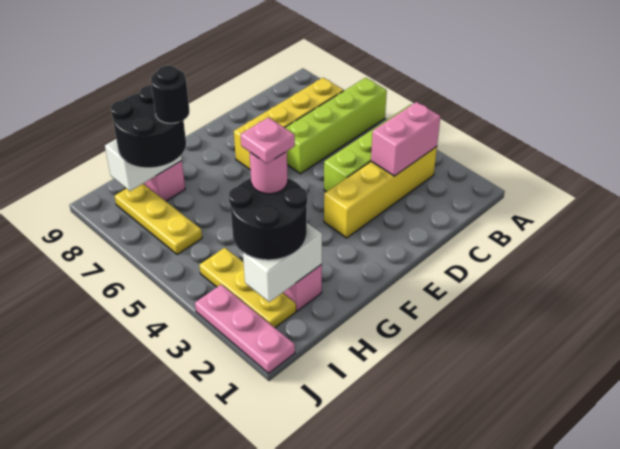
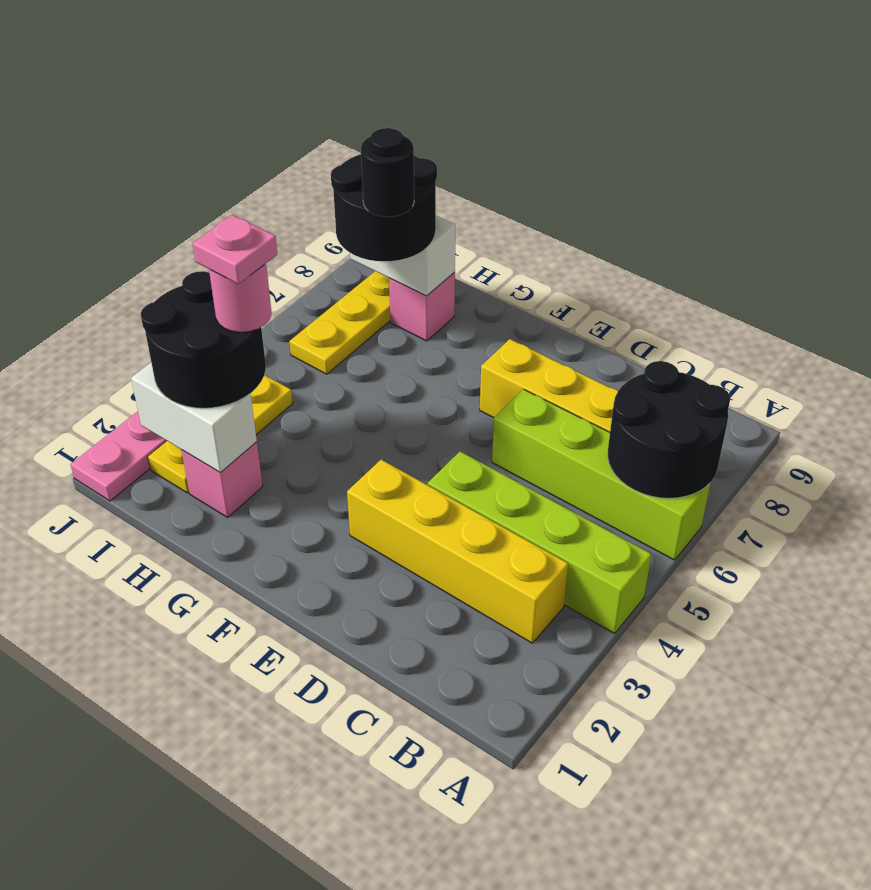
none -> black round brick A6:B7 level 2
pink brick B3:C3 level 2 -> none

